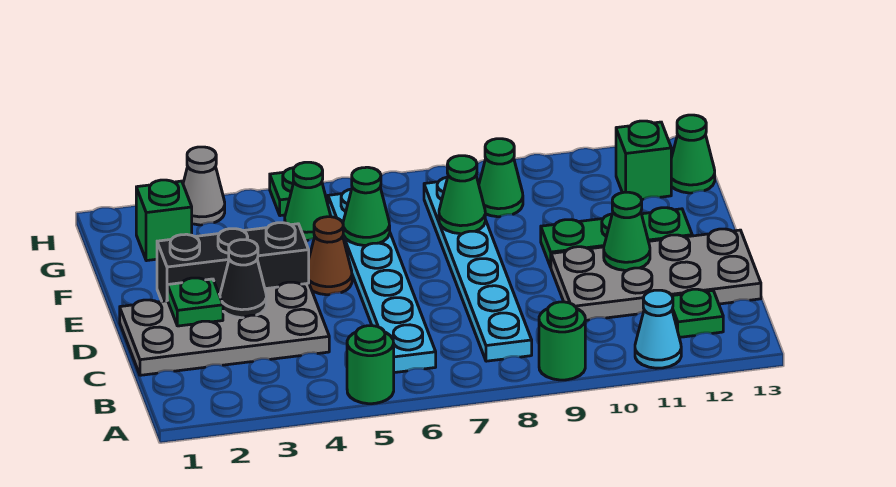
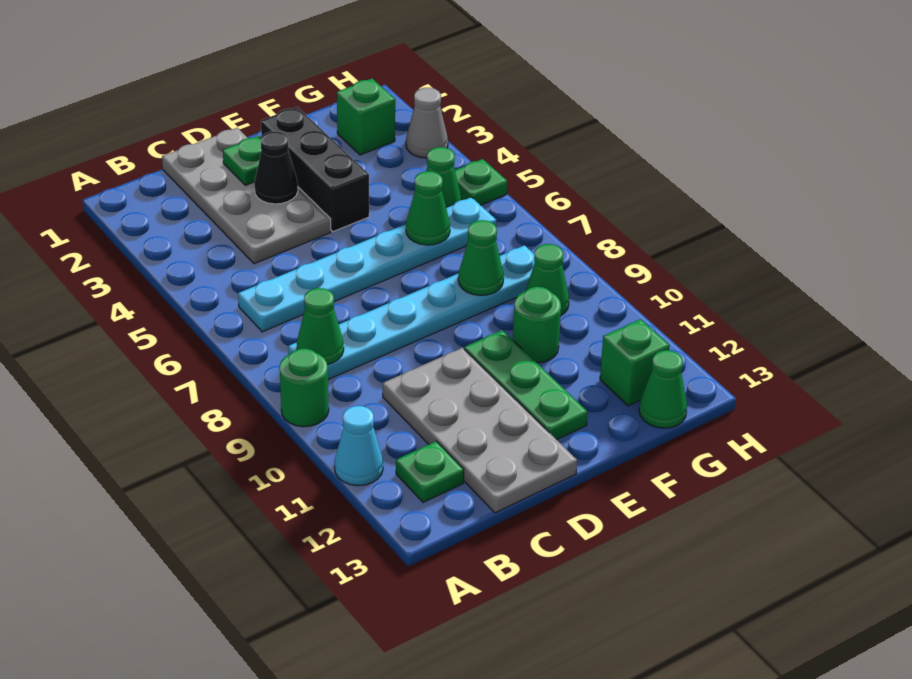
green round brick A5 level 1 -> green round brick F10 level 1
green cone D11 level 2 -> green cone B8 level 2
brown cone E5 level 1 -> none

